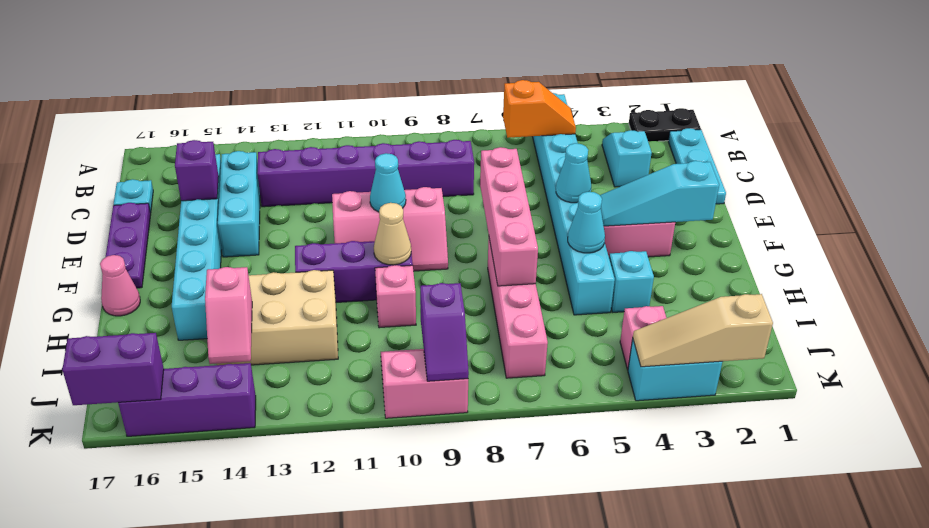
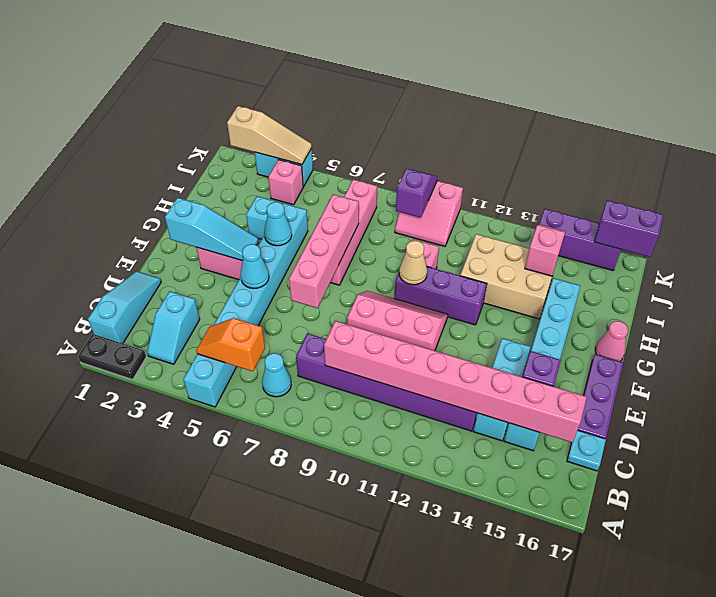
cyan plate B1:D1 level 1 -> cyan slope B1:D1 level 1 top B
none -> pink brick C9:C16 level 2
cyan cone E10 level 2 -> cyan cone B7 level 1

